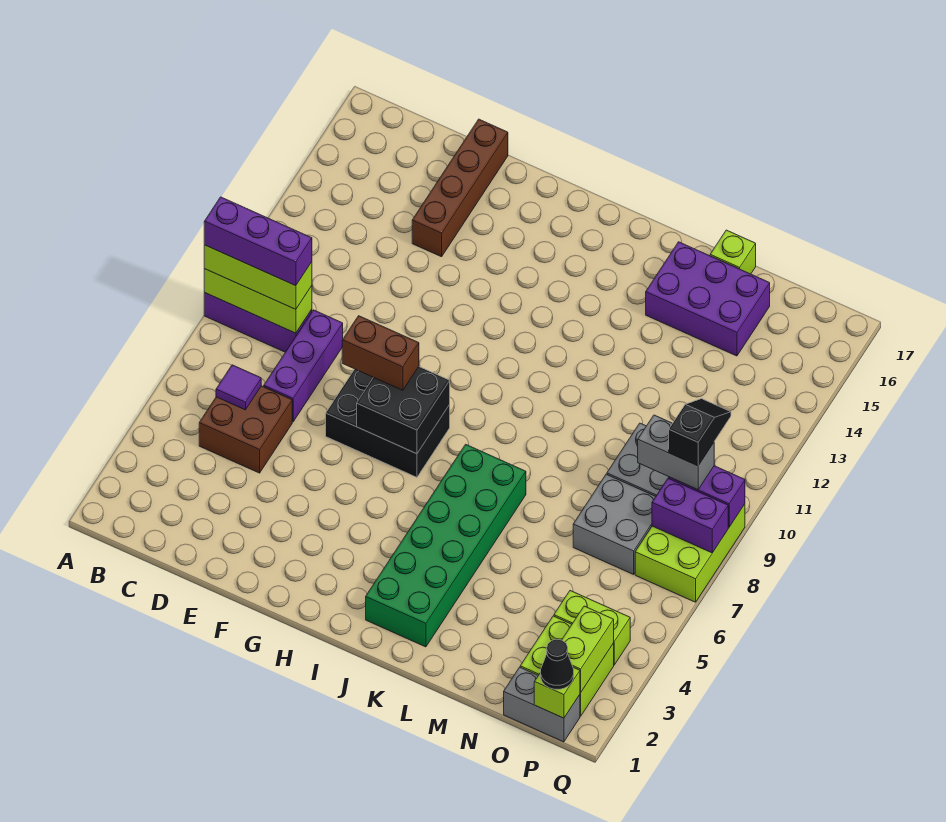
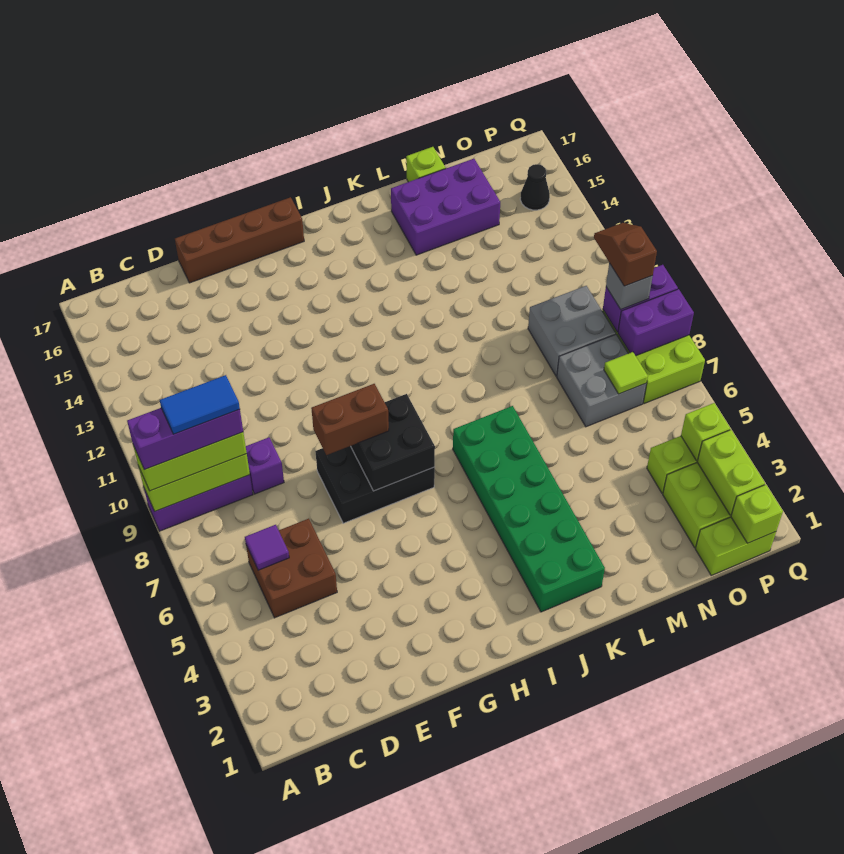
none -> blue tile B9:C9 level 5
purple brick D7:D9 level 1 -> purple brick D9 level 1
brown brick E14:E17 level 1 -> brown brick E17:H17 level 1
grey brick O1:P1 level 1 -> lime brick O1:P1 level 1
none -> lime tile O7 level 2
grey brick O9:P9 level 3 -> grey brick P9 level 3
black cone P1 level 3 -> black cone P15 level 1
none -> lime brick P4 level 2
black slope P9:P10 level 4 top 9 -> brown slope P9:P10 level 4 top 9

